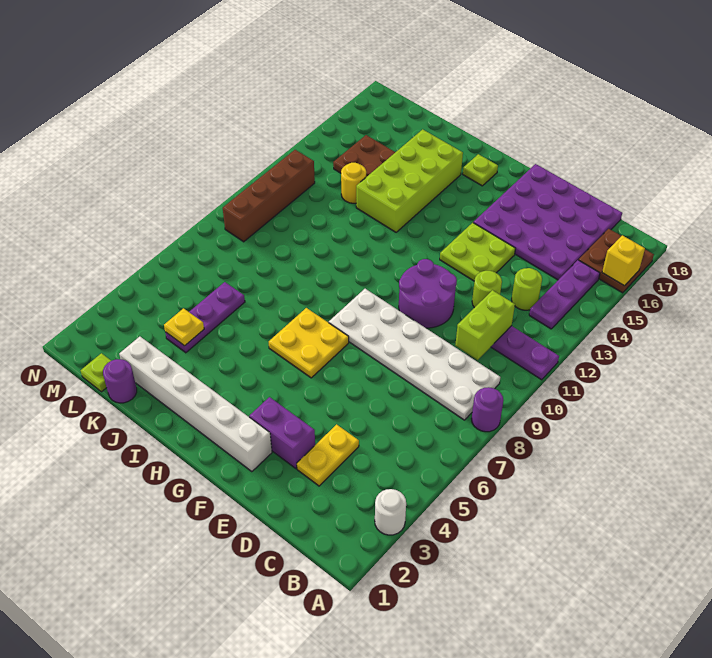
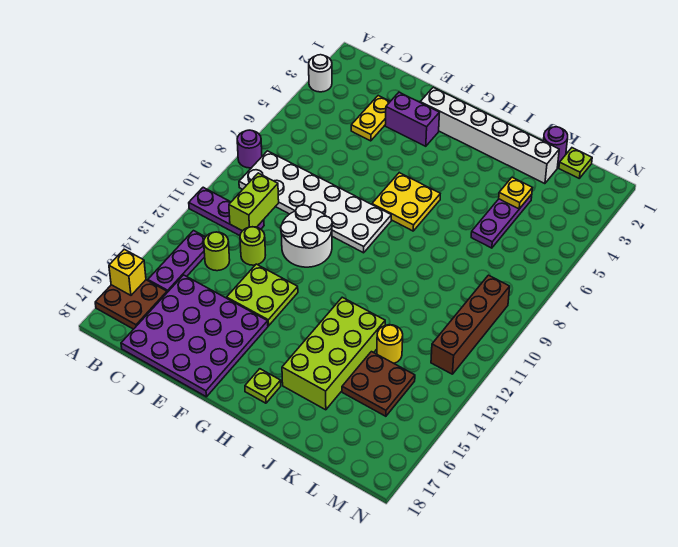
purple round brick E10:F11 level 1 -> white round brick E10:F11 level 1

